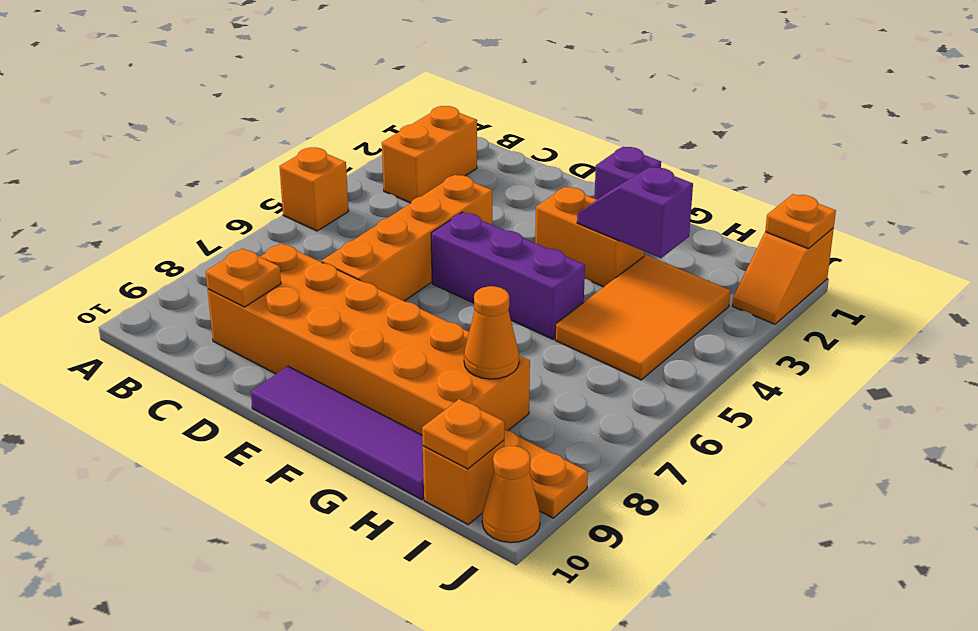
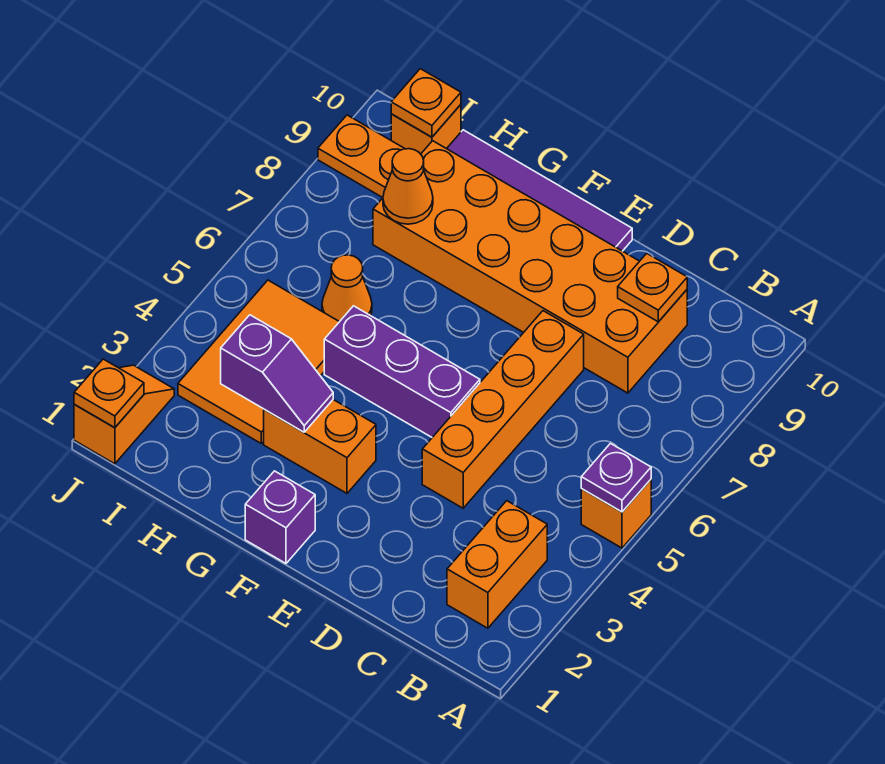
none -> purple plate A5 level 2
orange cone J10 level 1 -> orange cone H6 level 1

